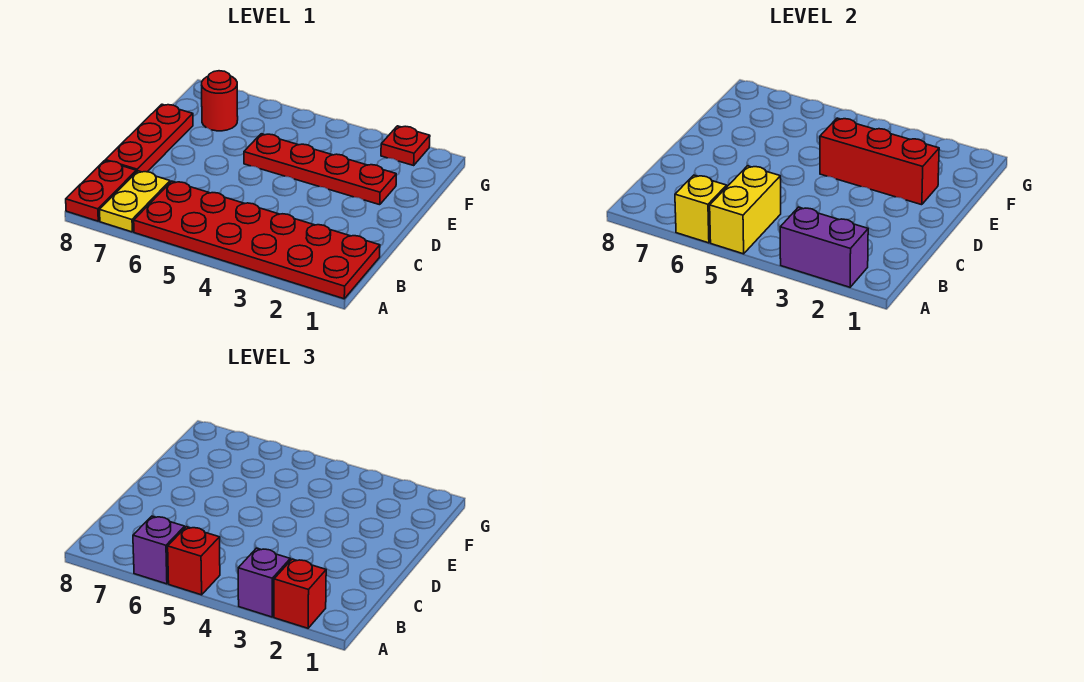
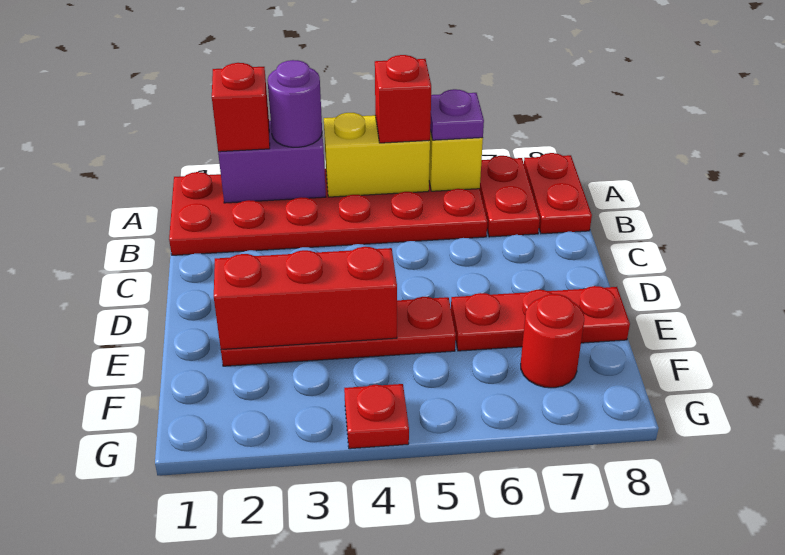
purple brick A3 level 3 -> purple round brick A3 level 3
yellow brick A5:B5 level 2 -> yellow brick A4:A5 level 2
purple brick A6 level 3 -> purple plate A6 level 3
yellow plate A7:B7 level 1 -> red plate A7:B7 level 1
red plate C8:E8 level 1 -> red plate E6:E8 level 1
red plate G2 level 1 -> red plate G4 level 1

